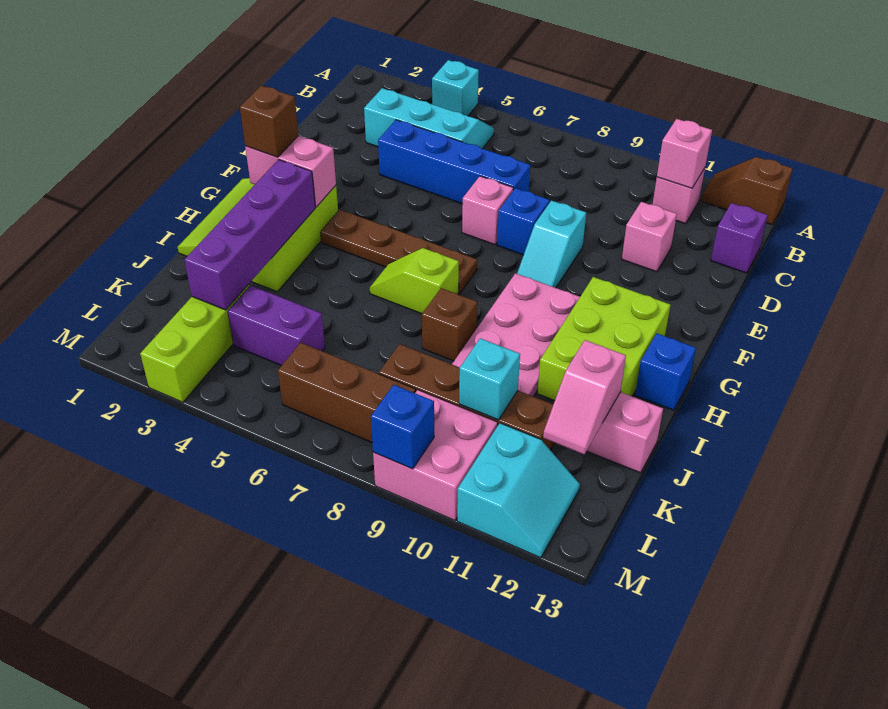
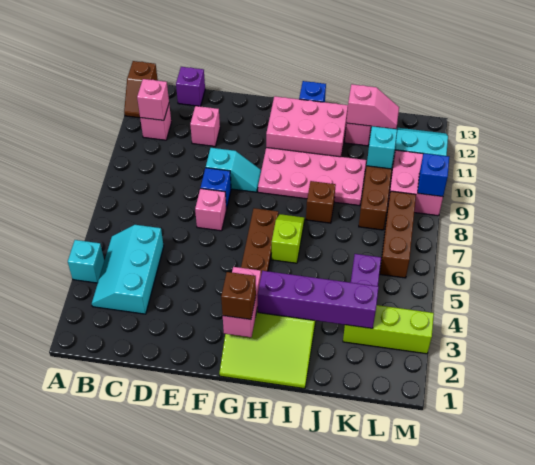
blue brick D4:D7 level 1 -> none
lime brick G11:I12 level 1 -> pink brick G11:I12 level 1
lime slope H6:H7 level 1 top 7 -> lime slope H6:H7 level 1 top 6

